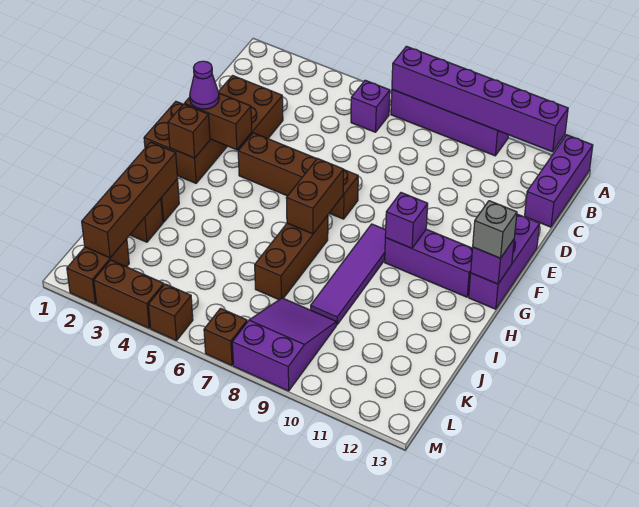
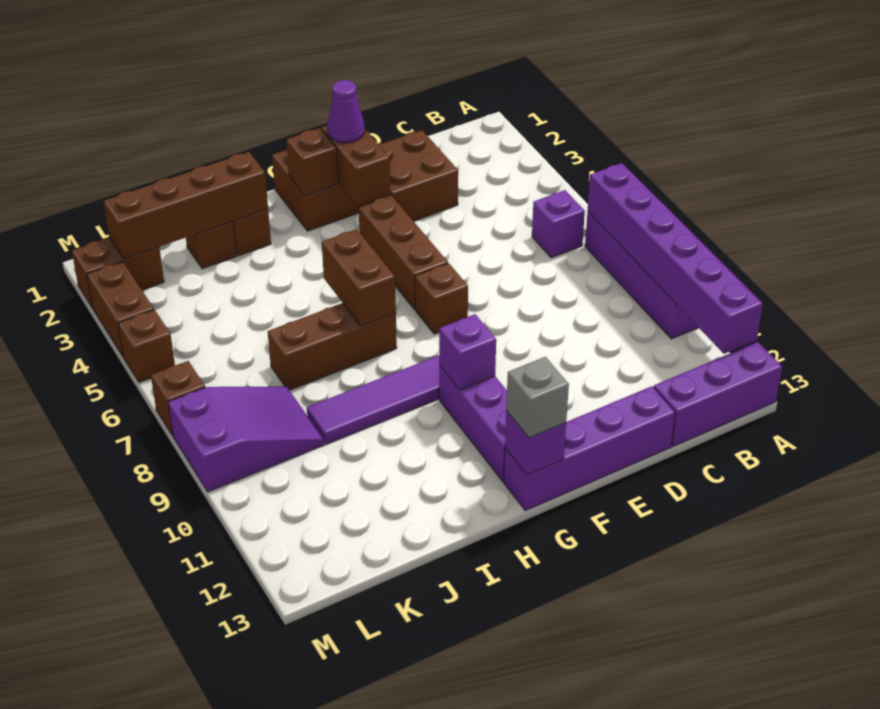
purple brick E13:G13 level 1 -> purple brick D13:G13 level 1
brown brick G7:H7 level 2 -> brown brick H6:H7 level 2

